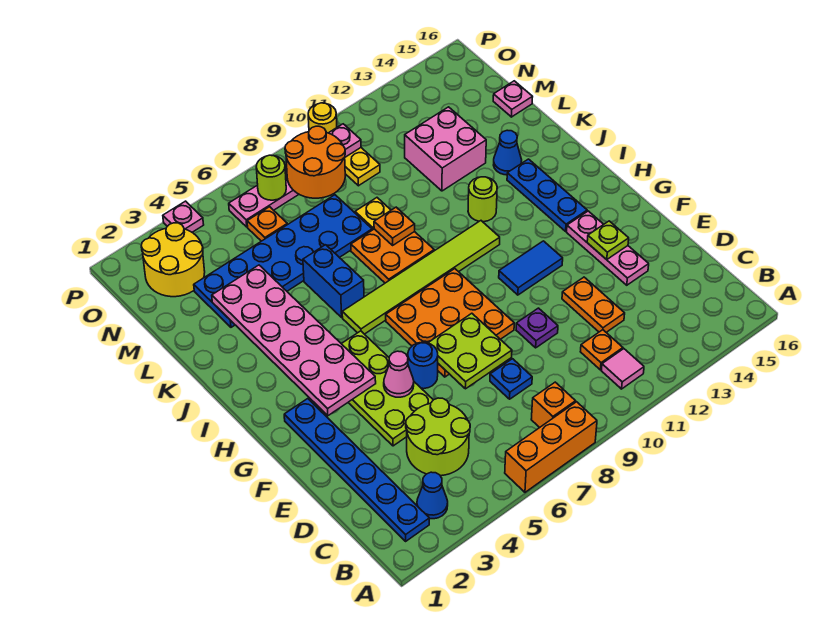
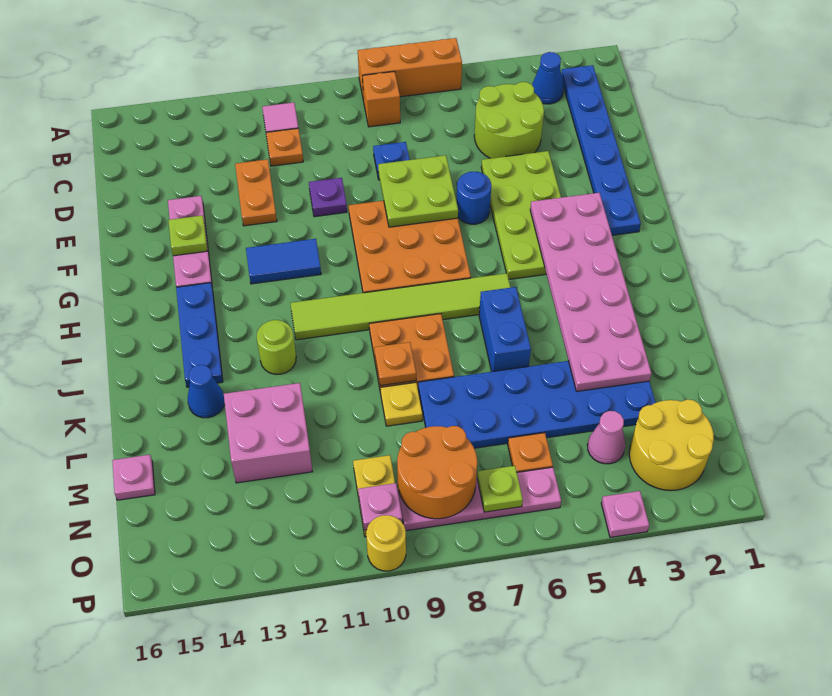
pink cone F5 level 2 -> pink cone N4 level 1
lime round brick O7 level 2 -> lime plate O7 level 2

